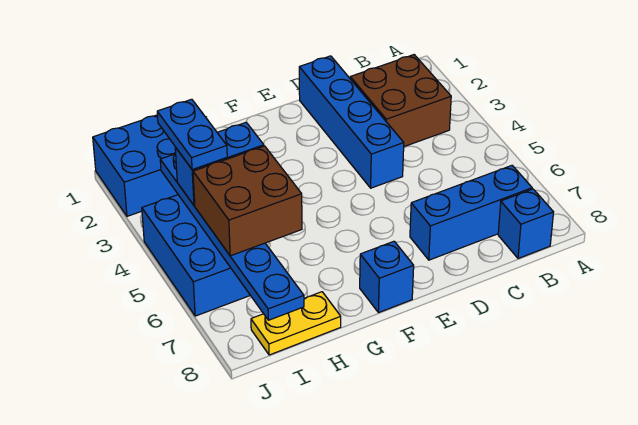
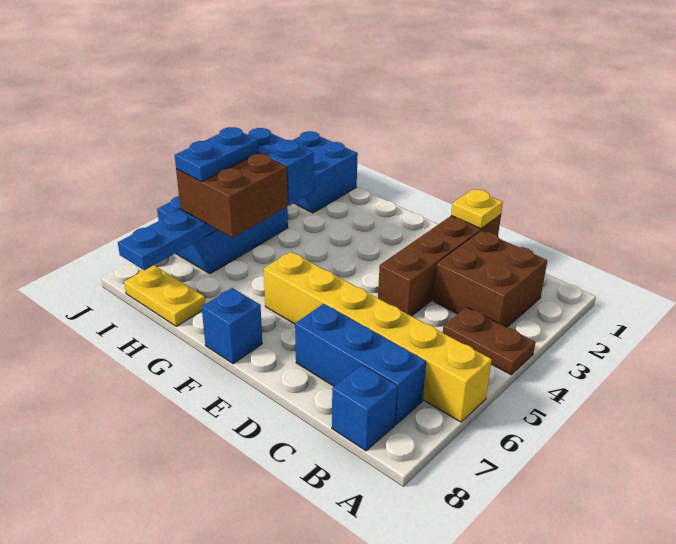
none -> brown plate A4:B4 level 1
none -> yellow brick A6:F6 level 1
blue brick D1:D4 level 1 -> brown brick D1:D4 level 1
none -> yellow plate D1 level 2
blue plate I3:I4 level 4 -> blue plate I5:I6 level 4

